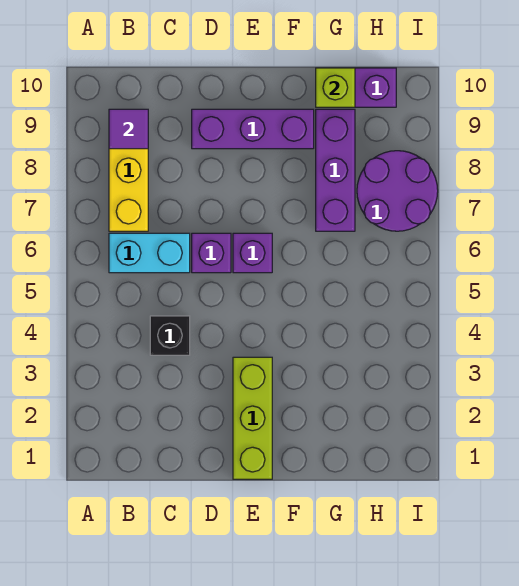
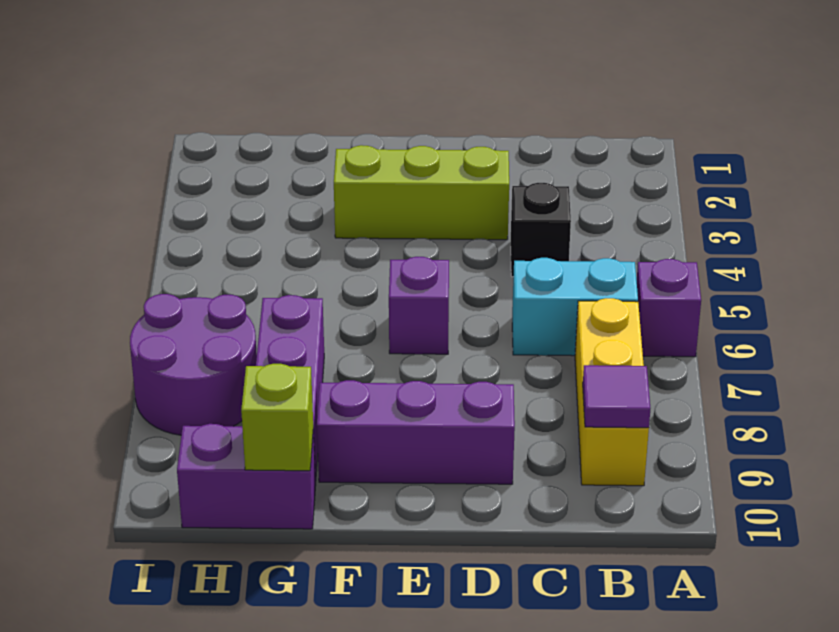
purple brick D6 level 1 -> purple brick A6 level 1
lime brick E1:E3 level 1 -> lime brick D3:F3 level 1

